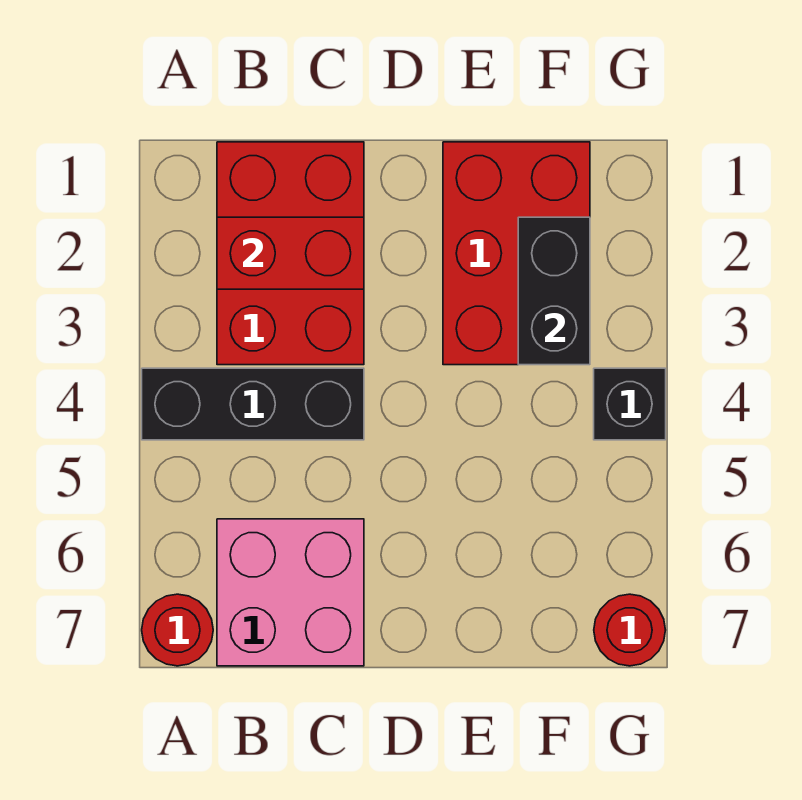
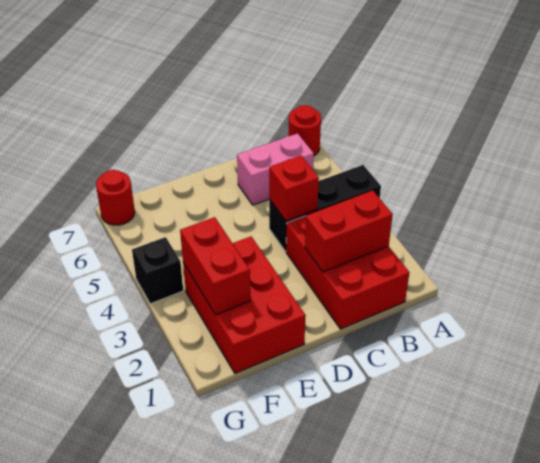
pink brick B6:C7 level 1 -> pink brick B6:C6 level 1
none -> red brick C4 level 2
black brick F2:F3 level 2 -> red brick F2:F3 level 2

